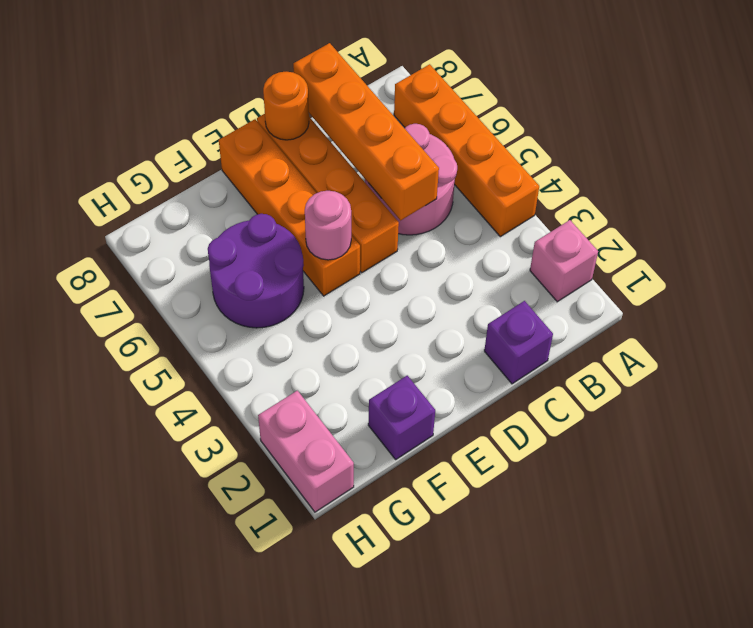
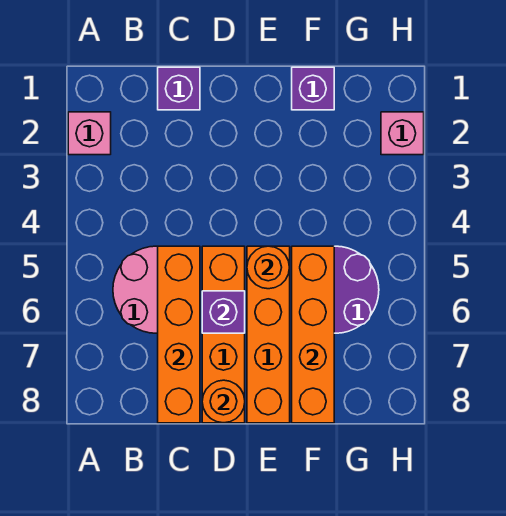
orange brick A4:A7 level 1 -> orange brick F5:F8 level 2
none -> purple brick D6 level 2
pink round brick E5 level 2 -> orange round brick E5 level 2
pink brick H1:H2 level 1 -> pink brick H2 level 1

